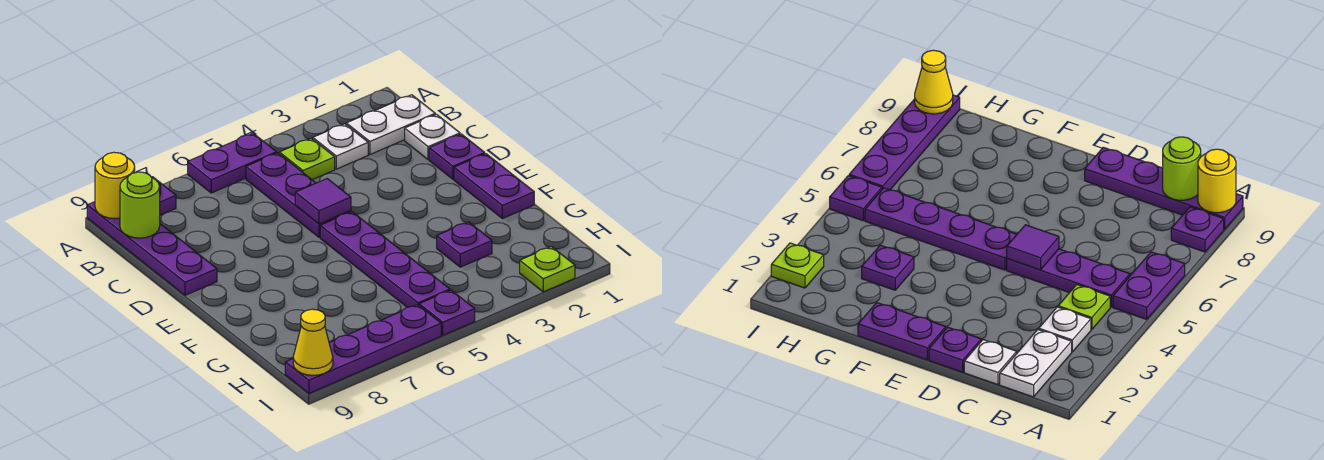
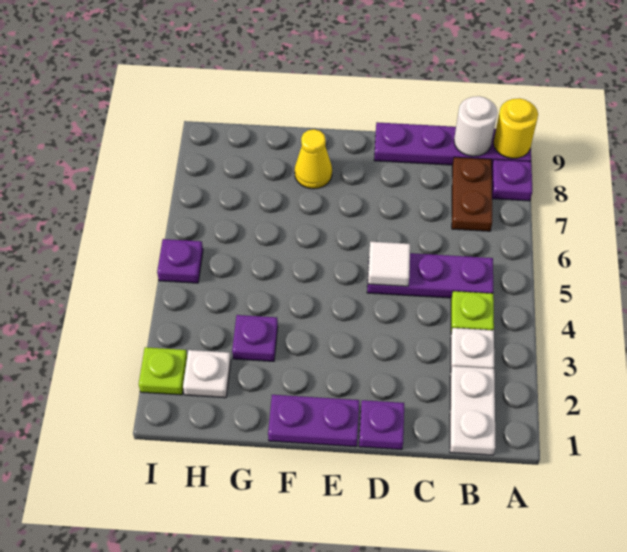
purple plate A5:A6 level 1 -> none
none -> brown plate B7:B8 level 1
lime round brick B9 level 2 -> white round brick B9 level 2
white plate C1 level 1 -> white plate H2 level 1
purple tile D5 level 2 -> white tile D5 level 2
purple plate E5:H5 level 1 -> none
purple plate I6:I9 level 1 -> none
yellow cone I9 level 2 -> yellow cone F8 level 1

